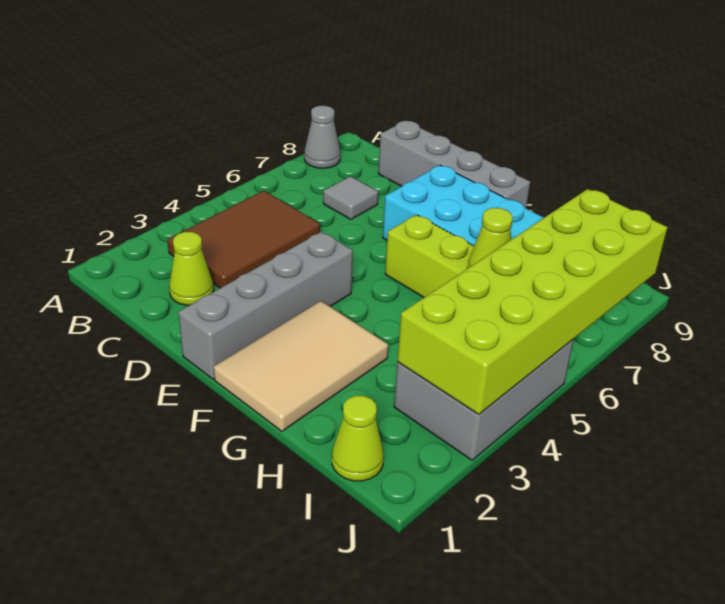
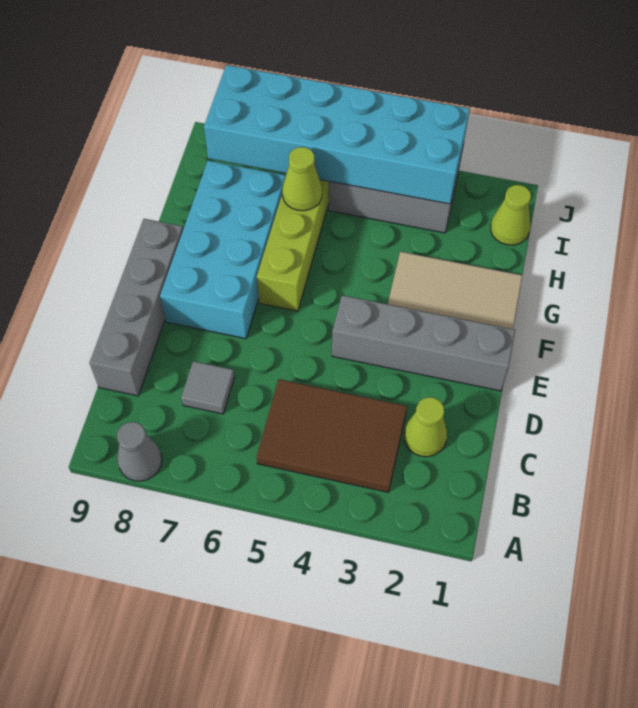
lime brick I3:J8 level 2 -> cyan brick I3:J8 level 2

